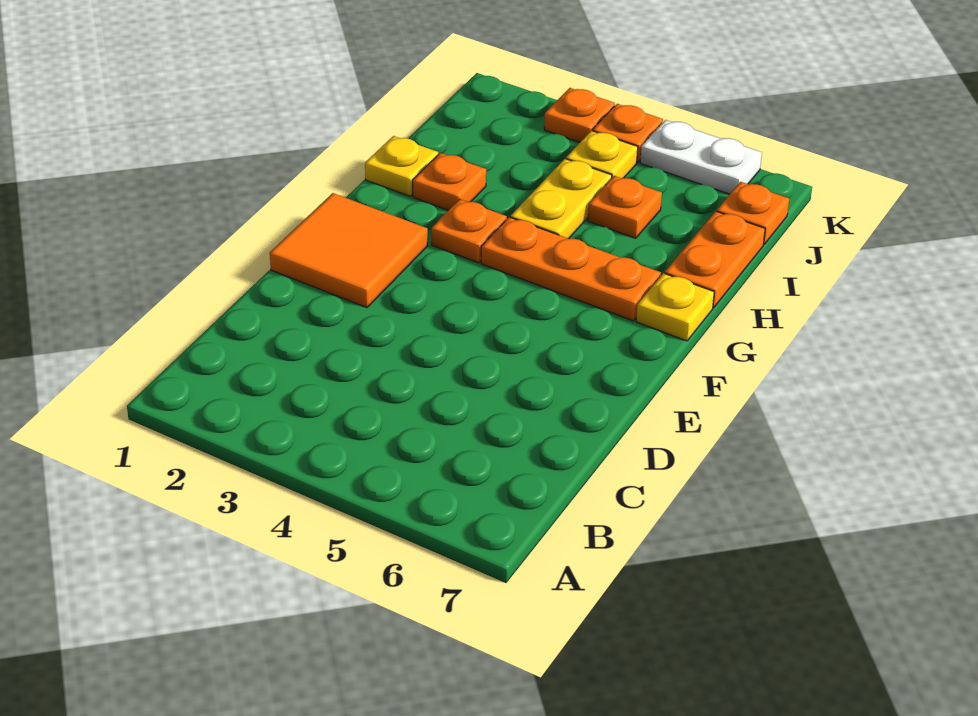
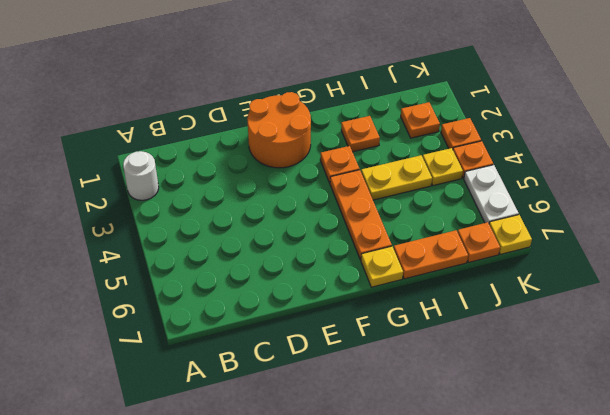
none -> white round brick A2 level 1
orange tile E1:F2 level 1 -> orange round brick E1:F2 level 1
yellow plate H1 level 1 -> yellow plate K7 level 1
orange plate I5 level 1 -> orange plate J2 level 1

